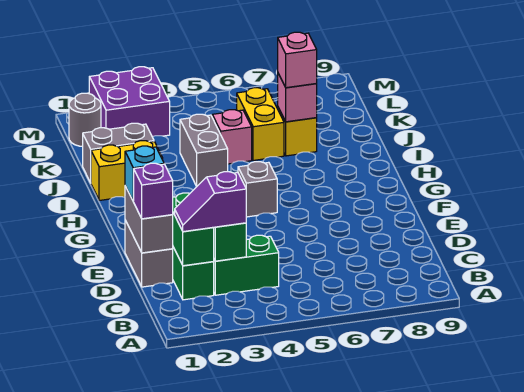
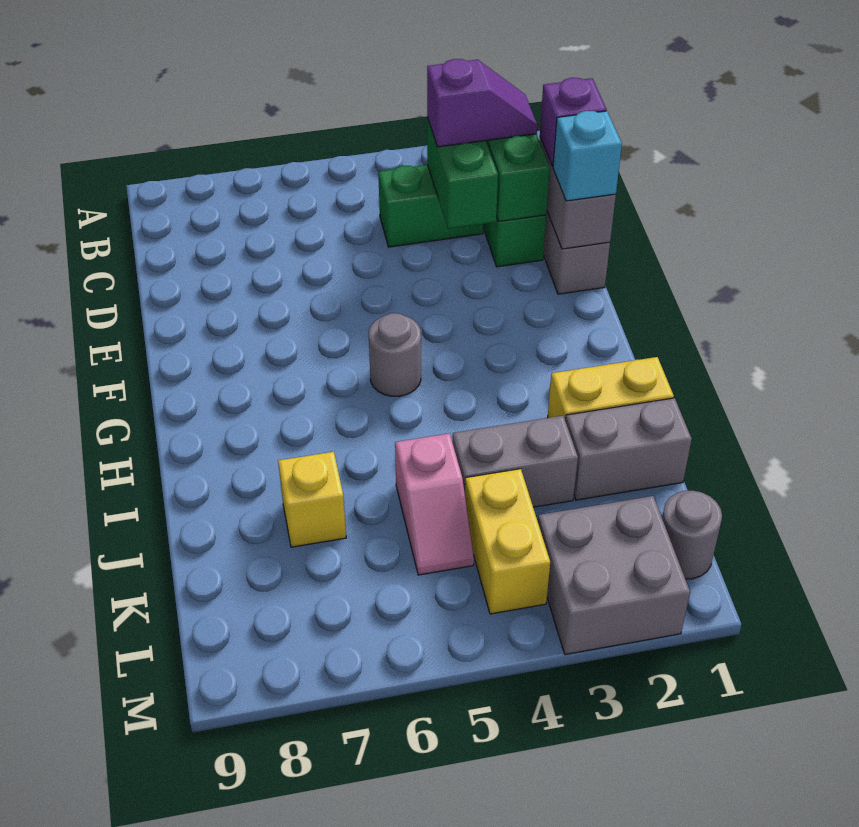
grey brick G5 level 1 -> grey round brick G5 level 1
grey brick I4:J4 level 1 -> grey brick J3:J4 level 1
yellow brick J6:K6 level 1 -> yellow brick K4:L4 level 1
pink brick J7 level 2 -> none
pink brick J7 level 3 -> none
purple brick L2:M3 level 1 -> grey brick L2:M3 level 1

